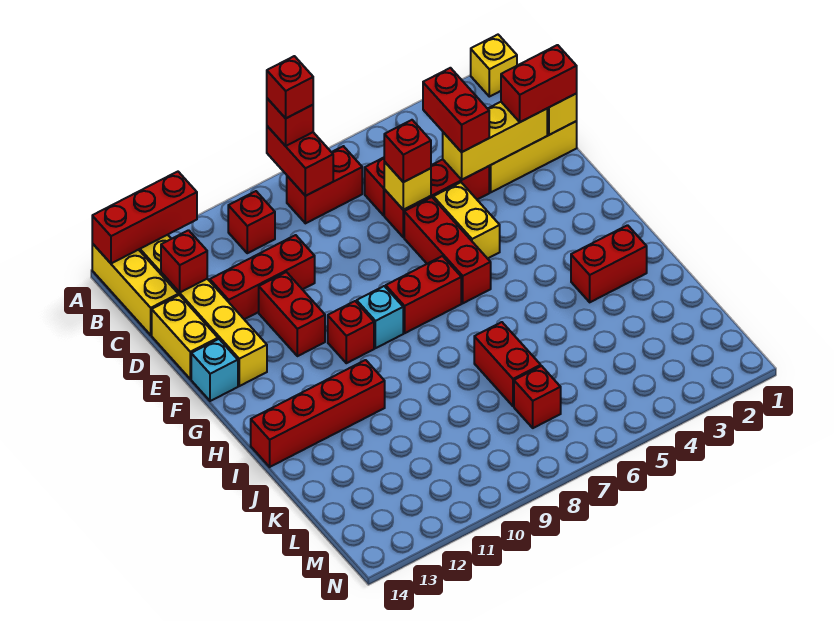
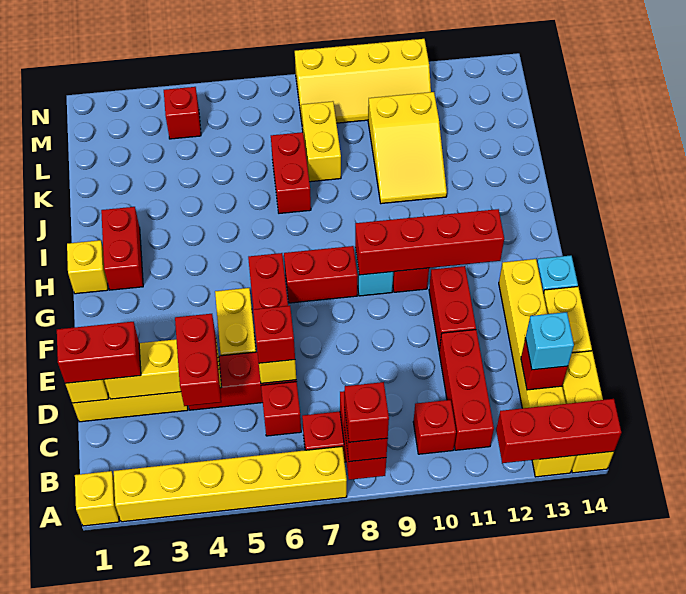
none -> yellow brick A2:A7 level 1
none -> cyan brick C13 level 3
red brick D10:D12 level 1 -> red brick B11:D11 level 1
none -> yellow brick H1 level 1
red brick I2:I3 level 1 -> red brick H2:I2 level 1
red brick I11:I14 level 1 -> red brick G9:G12 level 2
none -> yellow slope J10:L11 level 1 top L
none -> yellow brick K8:L8 level 1
red brick L7 level 1 -> red brick M4 level 1
none -> yellow slope M8:N11 level 1 top N

